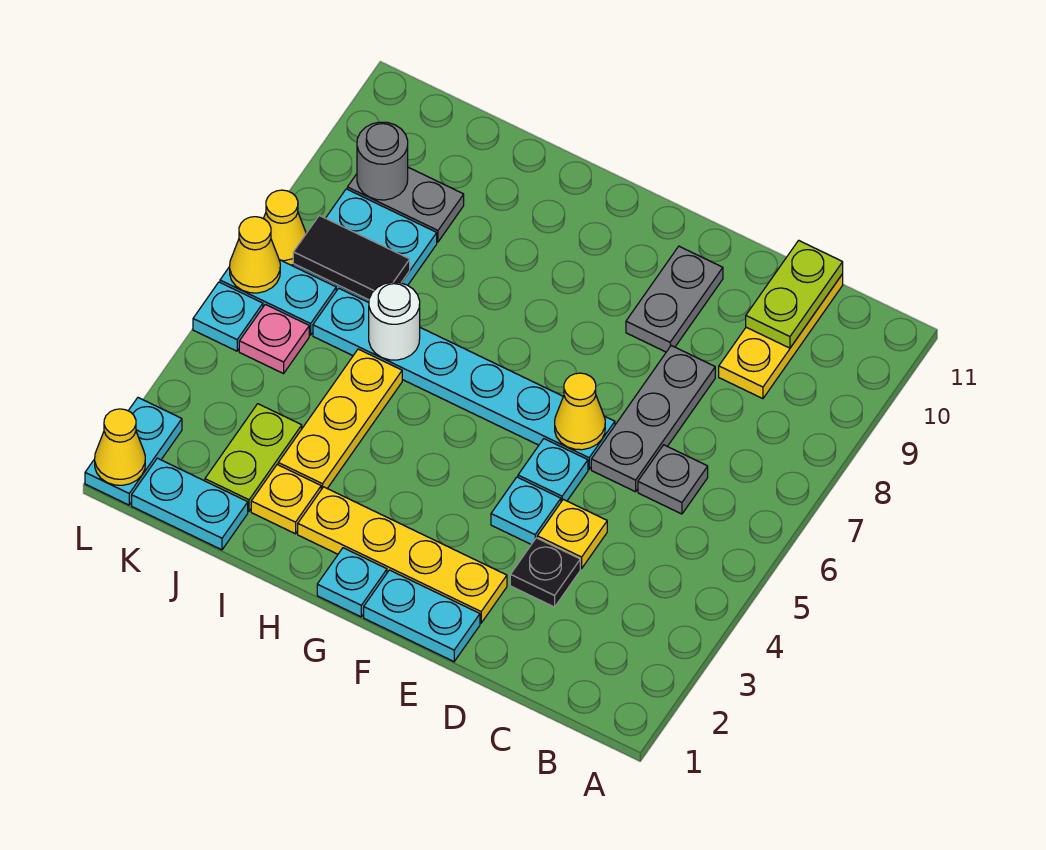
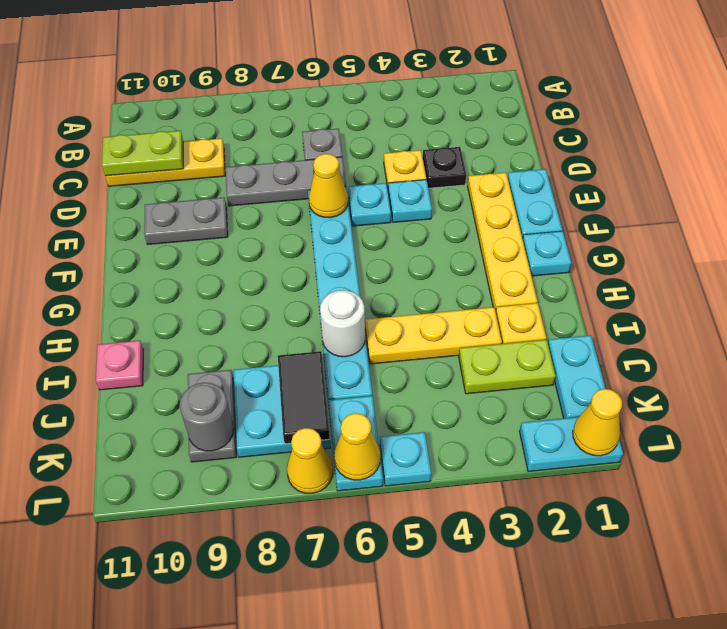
pink plate K5 level 1 -> pink plate I11 level 1

